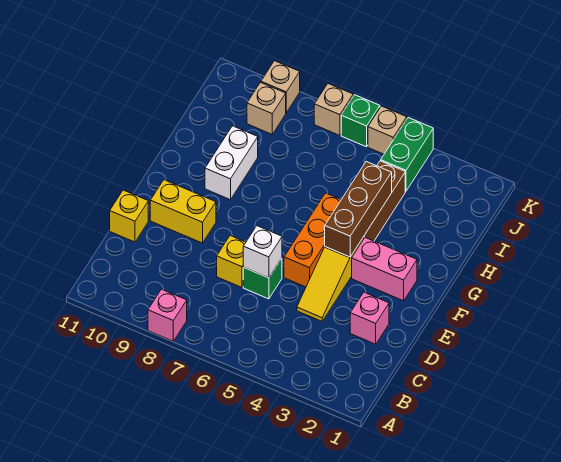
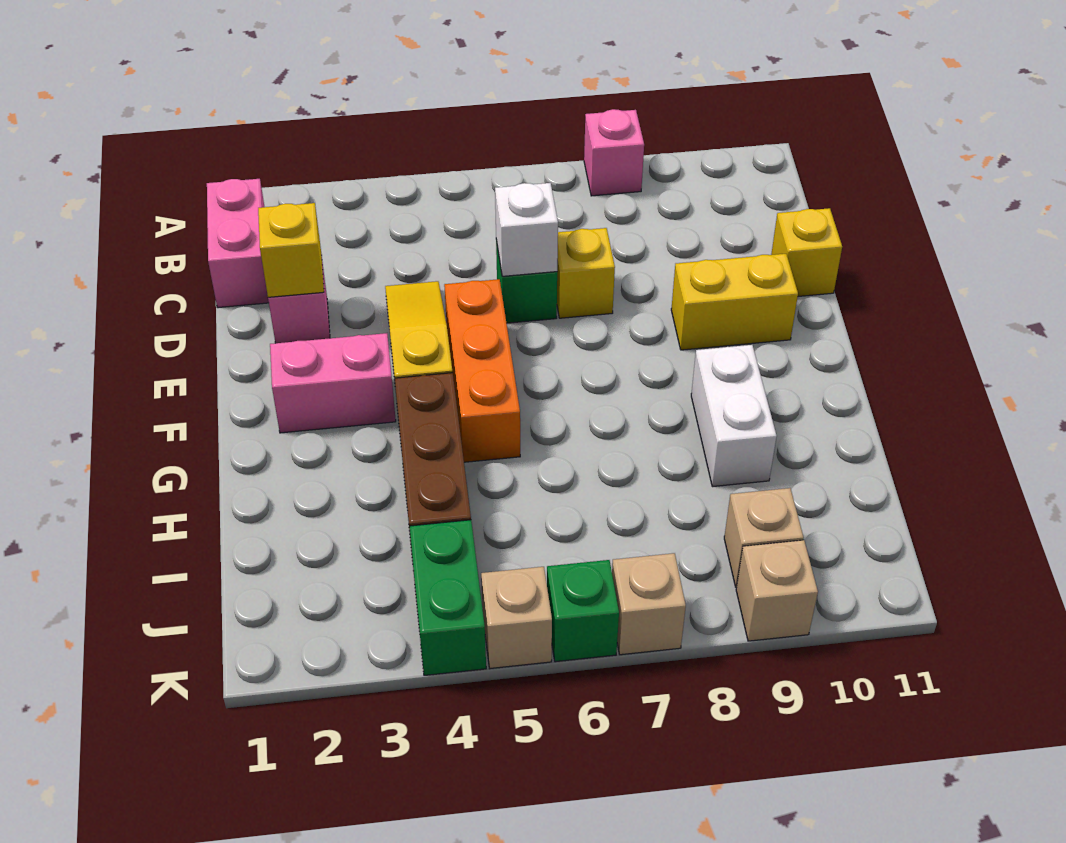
none -> pink brick B1:C1 level 1
none -> yellow brick D2 level 2
brown brick F4:H4 level 2 -> none

